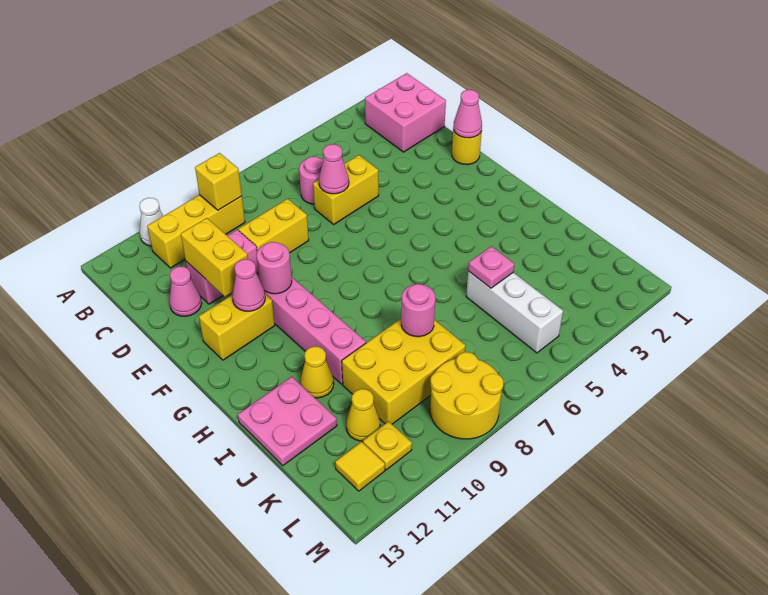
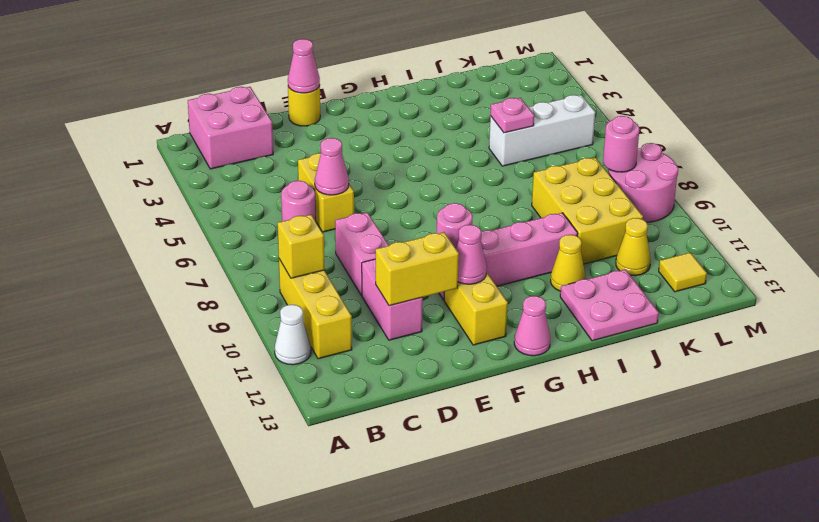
yellow brick D8:D9 level 1 -> pink brick D8:D9 level 1
pink cone D12 level 1 -> pink cone G13 level 1
pink round brick J8 level 2 -> pink round brick L8 level 2
yellow round brick L8:M9 level 1 -> pink round brick L8:M9 level 1
yellow plate L11 level 1 -> none

